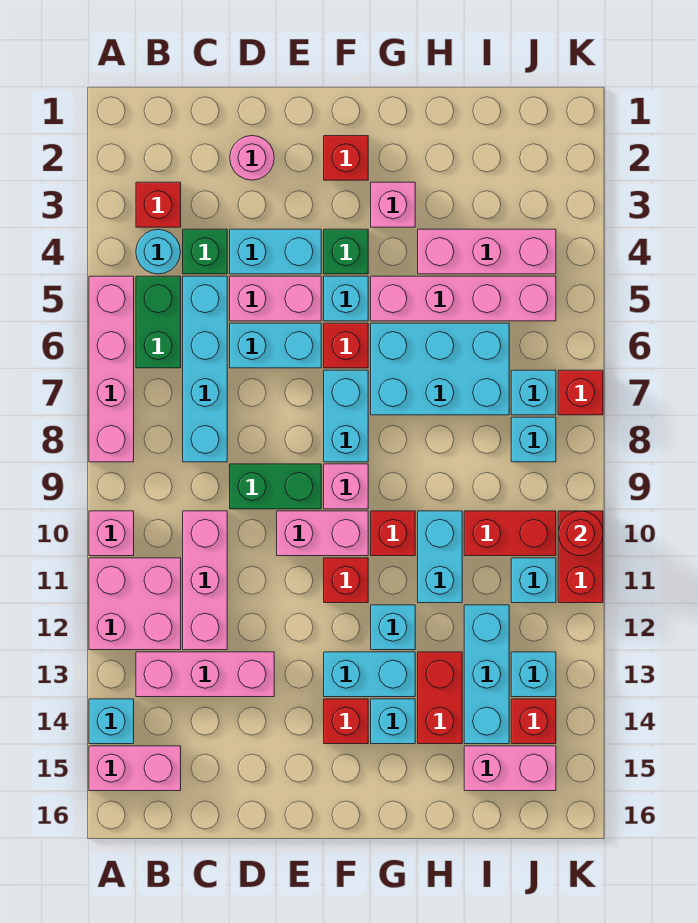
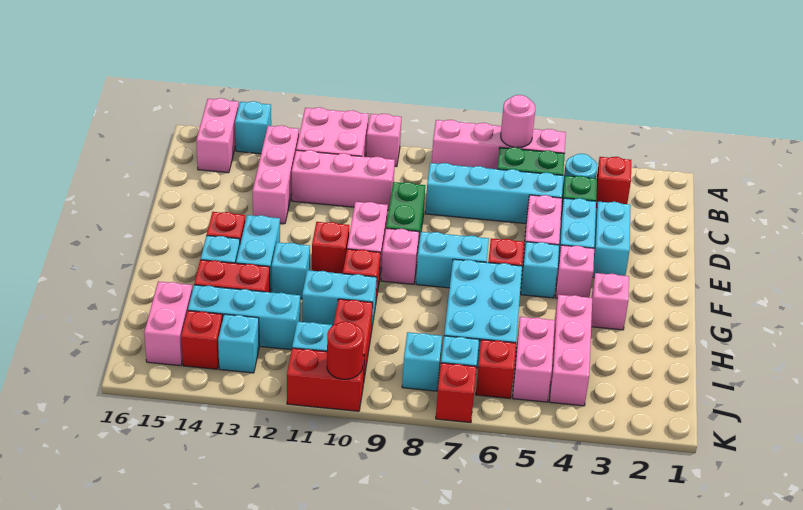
pink round brick D2 level 1 -> pink round brick A6 level 2
cyan brick D6:E6 level 1 -> cyan brick D3:E3 level 1
red brick F2 level 1 -> red brick J6 level 1
green brick F4 level 1 -> pink brick F4 level 1
pink brick G5:J5 level 1 -> pink brick I5:J5 level 1

